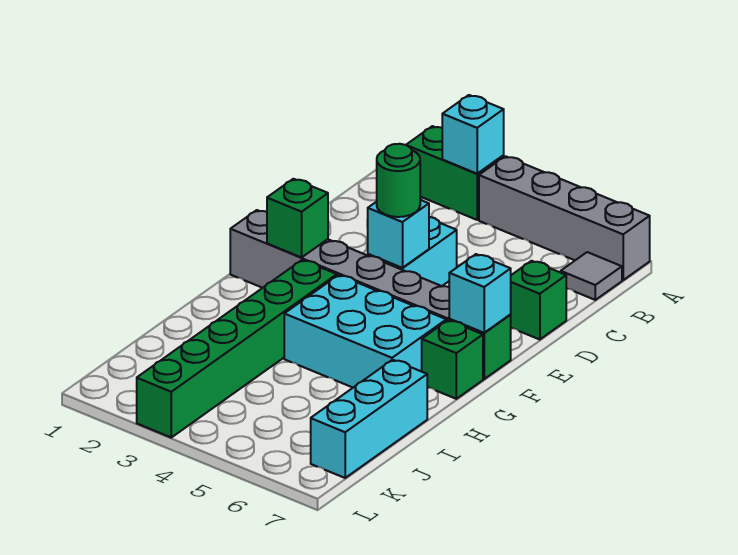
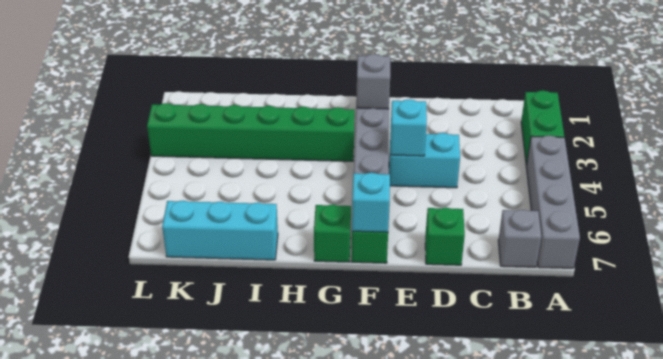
cyan brick A3 level 2 -> none
grey tile B7 level 1 -> grey brick B7 level 1
green round brick E4 level 3 -> none
green brick F2 level 2 -> grey brick F2 level 2
cyan brick G4:H6 level 1 -> none

